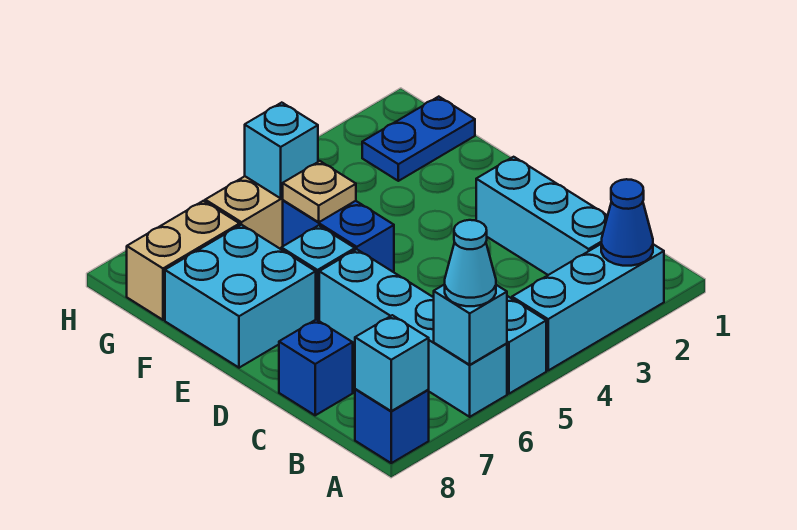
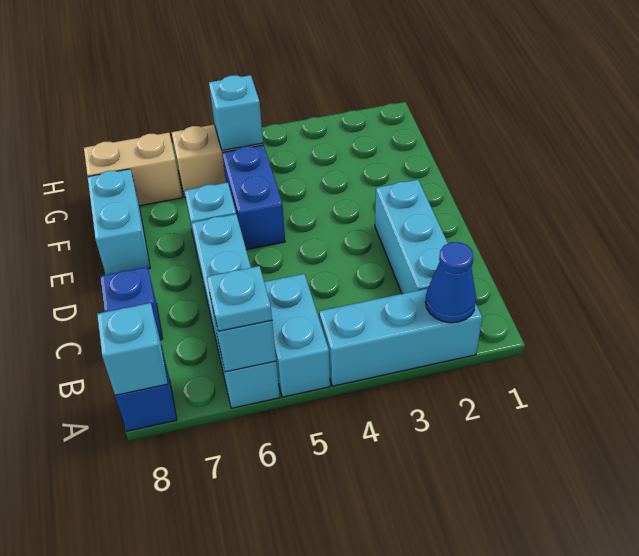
cyan cone A6 level 3 -> cyan plate A6 level 3
cyan brick E7:F8 level 1 -> cyan brick E8:F8 level 1
tan plate F5 level 2 -> none
blue plate G1:G2 level 1 -> none

